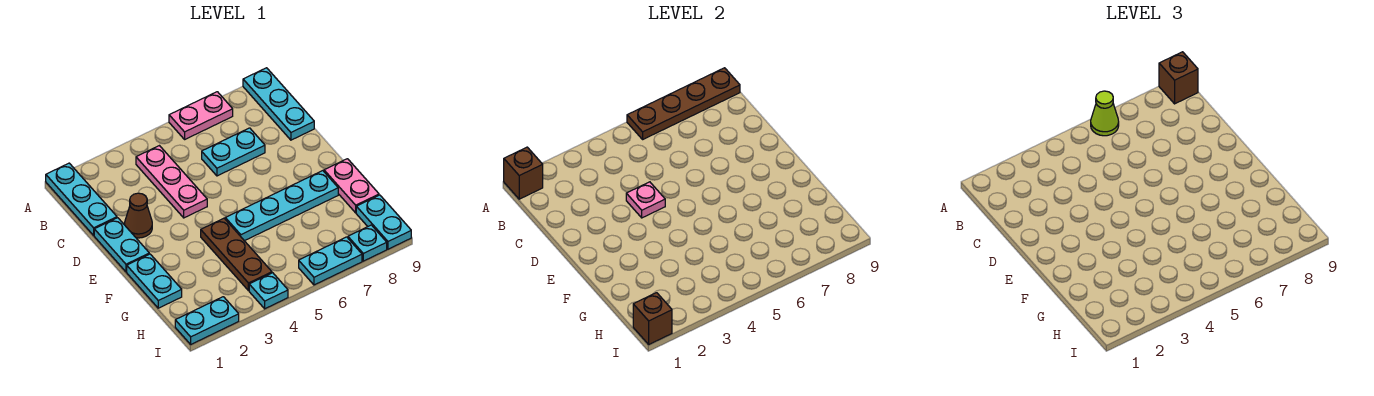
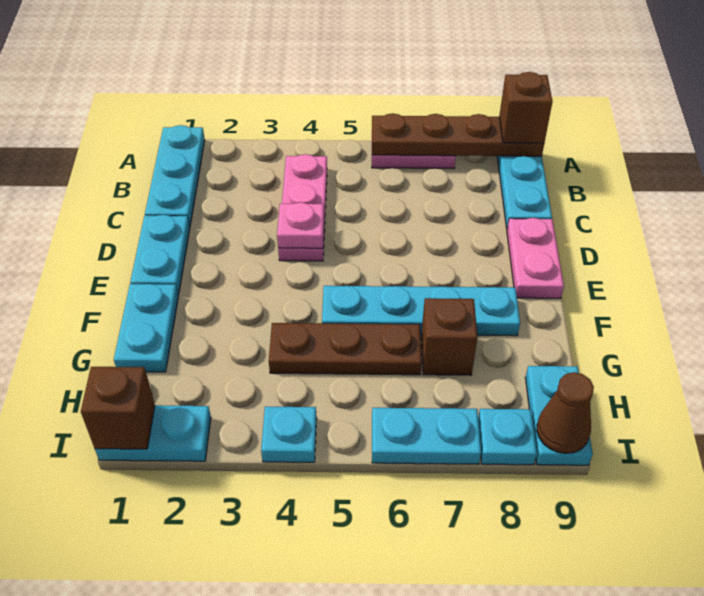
brown brick A1 level 2 -> brown brick G7 level 1
lime cone A6 level 3 -> none
cyan plate C6:C7 level 1 -> none
brown cone D2 level 1 -> brown cone I9 level 2
brown plate F4:H4 level 1 -> brown plate G4:G6 level 1
pink plate F9:G9 level 1 -> pink plate D9:E9 level 1

